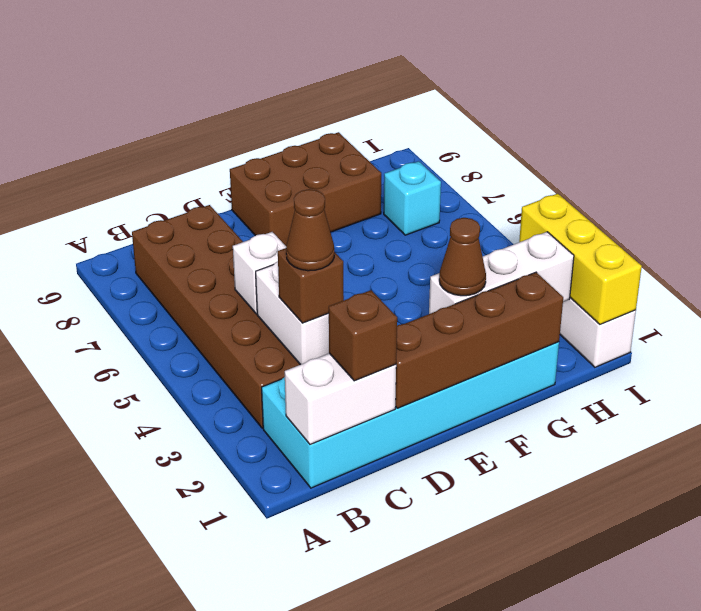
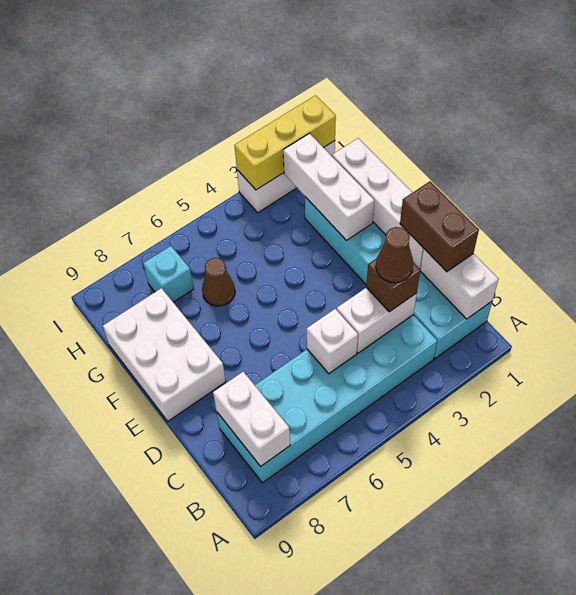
brown brick B3:C8 level 1 -> cyan brick B3:C8 level 1
none -> white brick B8:C8 level 2
brown brick C1 level 3 -> brown brick C1:D1 level 3
brown brick D1:G1 level 2 -> white brick D1:G1 level 2
brown brick E8:G9 level 1 -> white brick E8:G9 level 1
brown cone F2 level 3 -> brown cone G6 level 1

